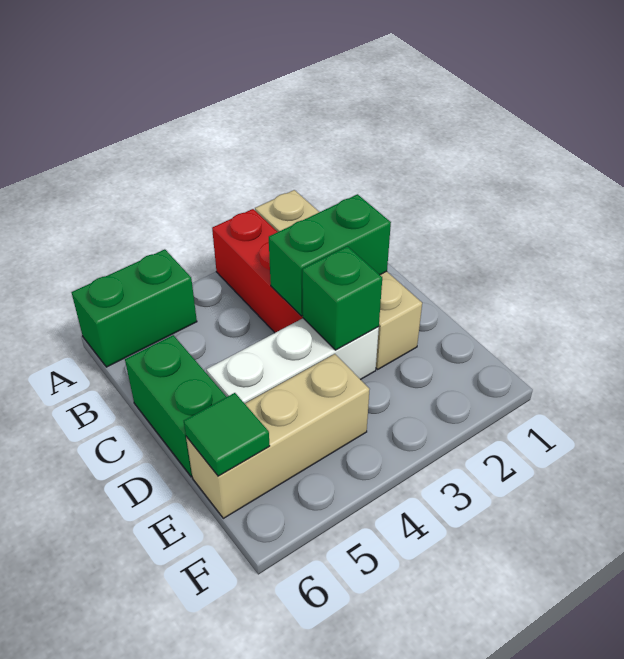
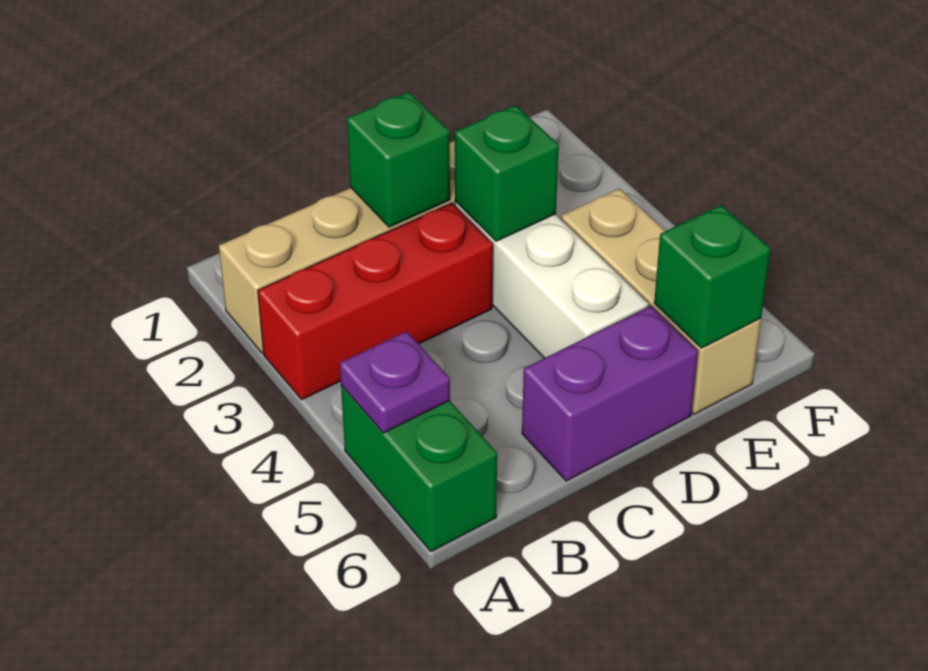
none -> purple plate A5 level 2
green brick C2:C3 level 2 -> green brick C2 level 2
green brick C6:D6 level 1 -> purple brick C6:D6 level 1
green tile E6 level 2 -> green brick E6 level 2

